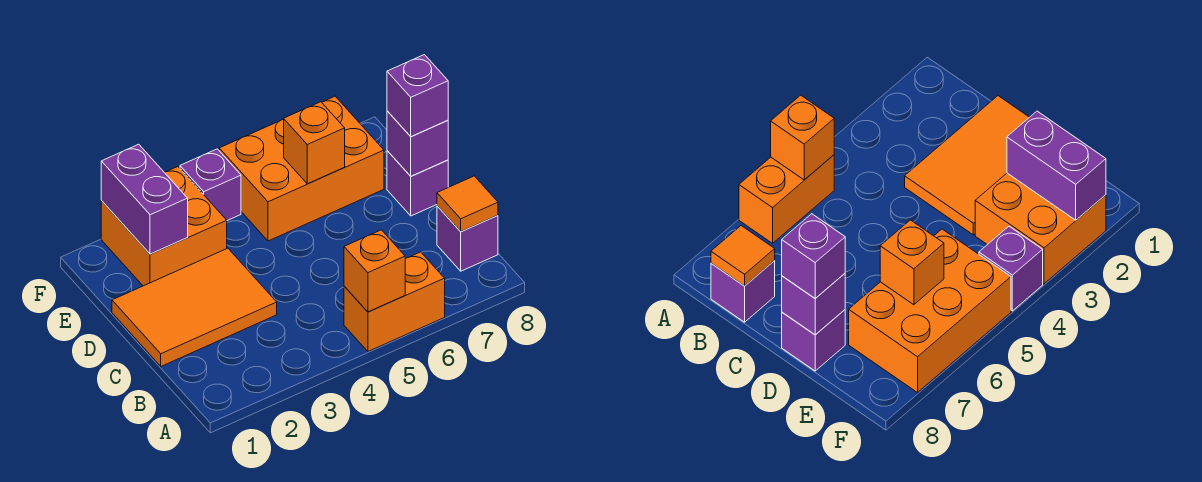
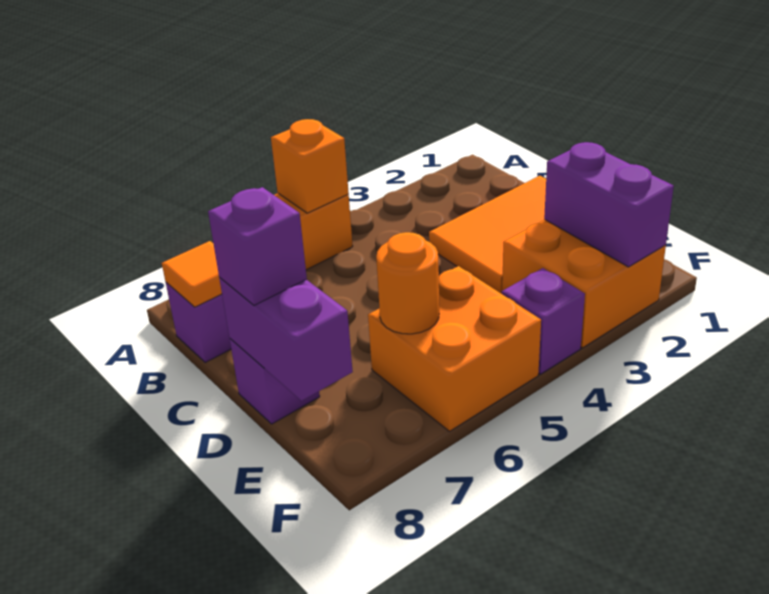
purple brick D8 level 2 -> purple brick D8:E8 level 2
orange brick E5:F7 level 1 -> orange brick E5:F6 level 1
orange brick E6 level 2 -> orange round brick E6 level 2

